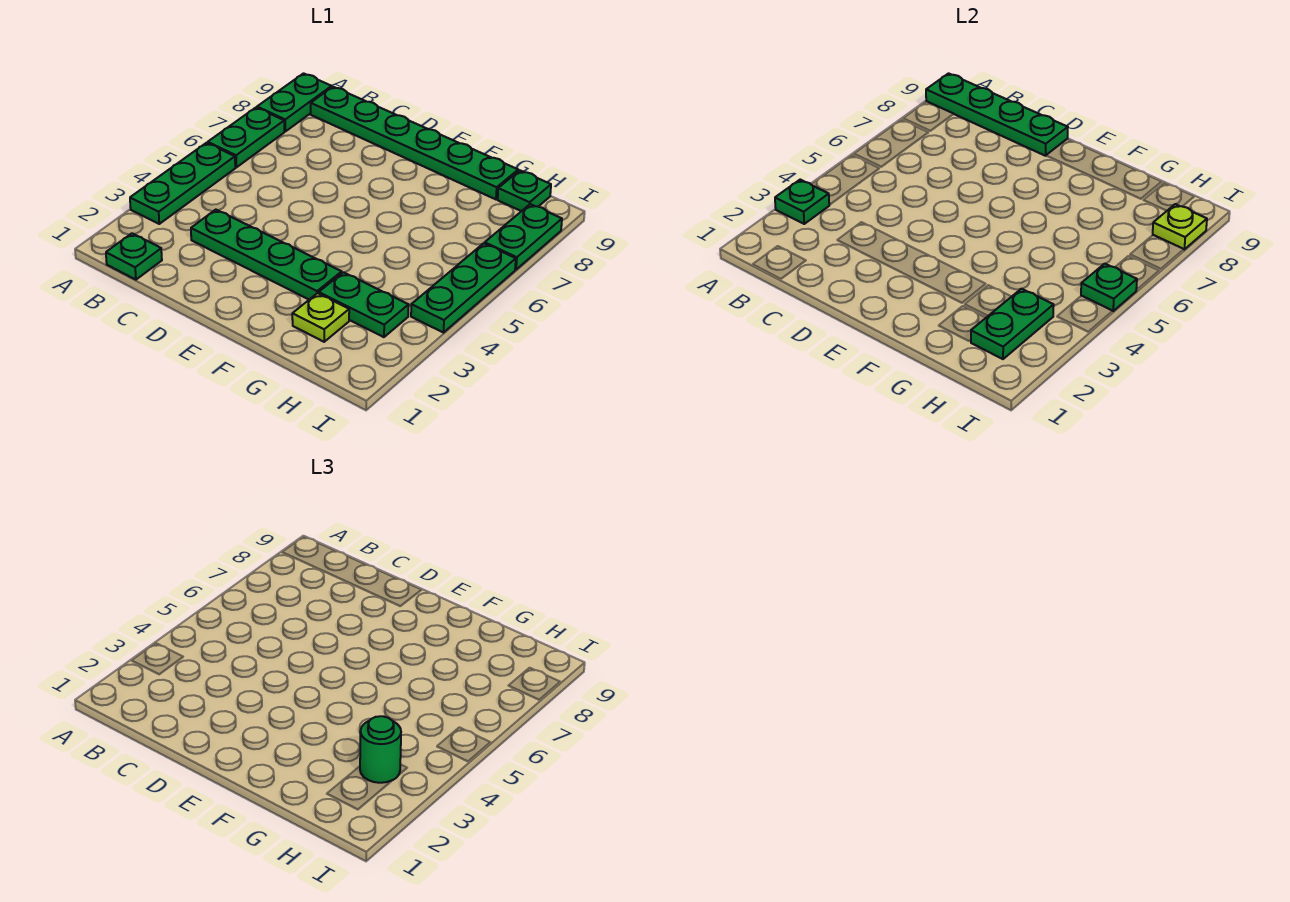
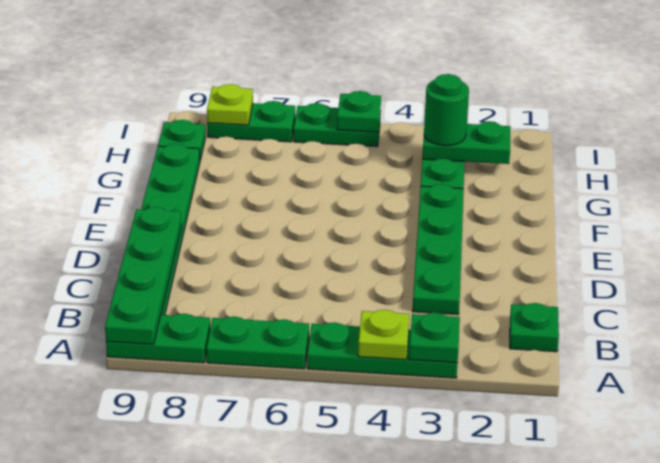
lime plate G2 level 1 -> lime plate A4 level 2
green plate I4:I6 level 1 -> green plate I5:I6 level 1

